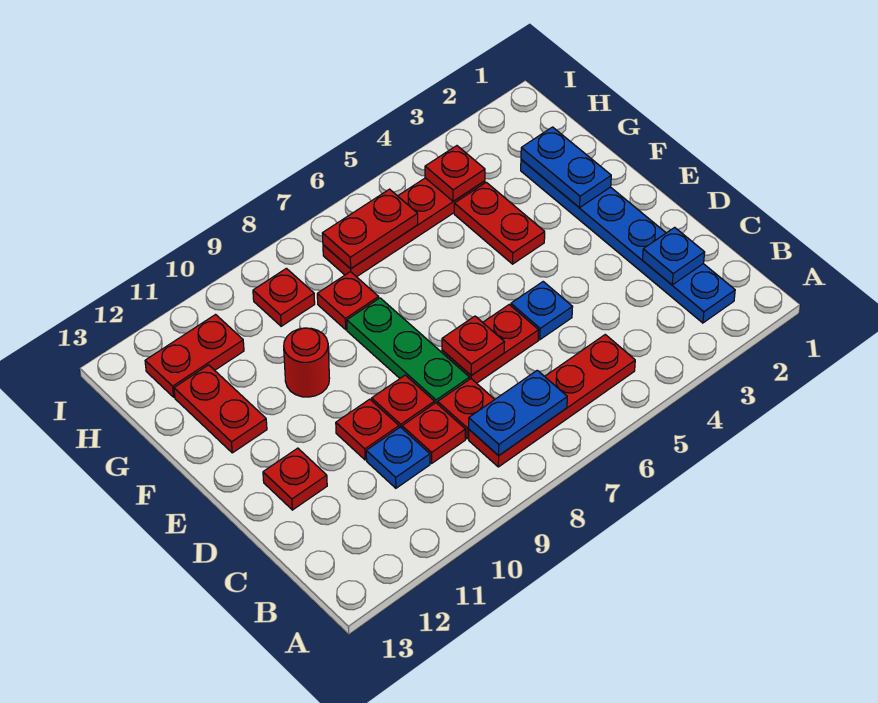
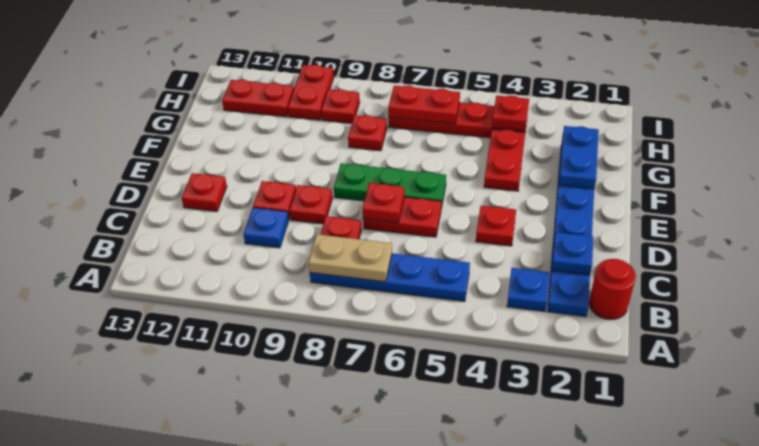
red plate B5:B8 level 1 -> blue plate B5:B8 level 1
blue plate B7:B8 level 2 -> tan plate B7:B8 level 2
red plate C9 level 1 -> red plate D4 level 1
blue plate D5 level 1 -> blue plate B3 level 1
green plate D8:F8 level 1 -> green plate E6:E8 level 1
red round brick F10 level 1 -> red round brick B1 level 1
red plate F12:G12 level 1 -> red plate H10:I10 level 1

